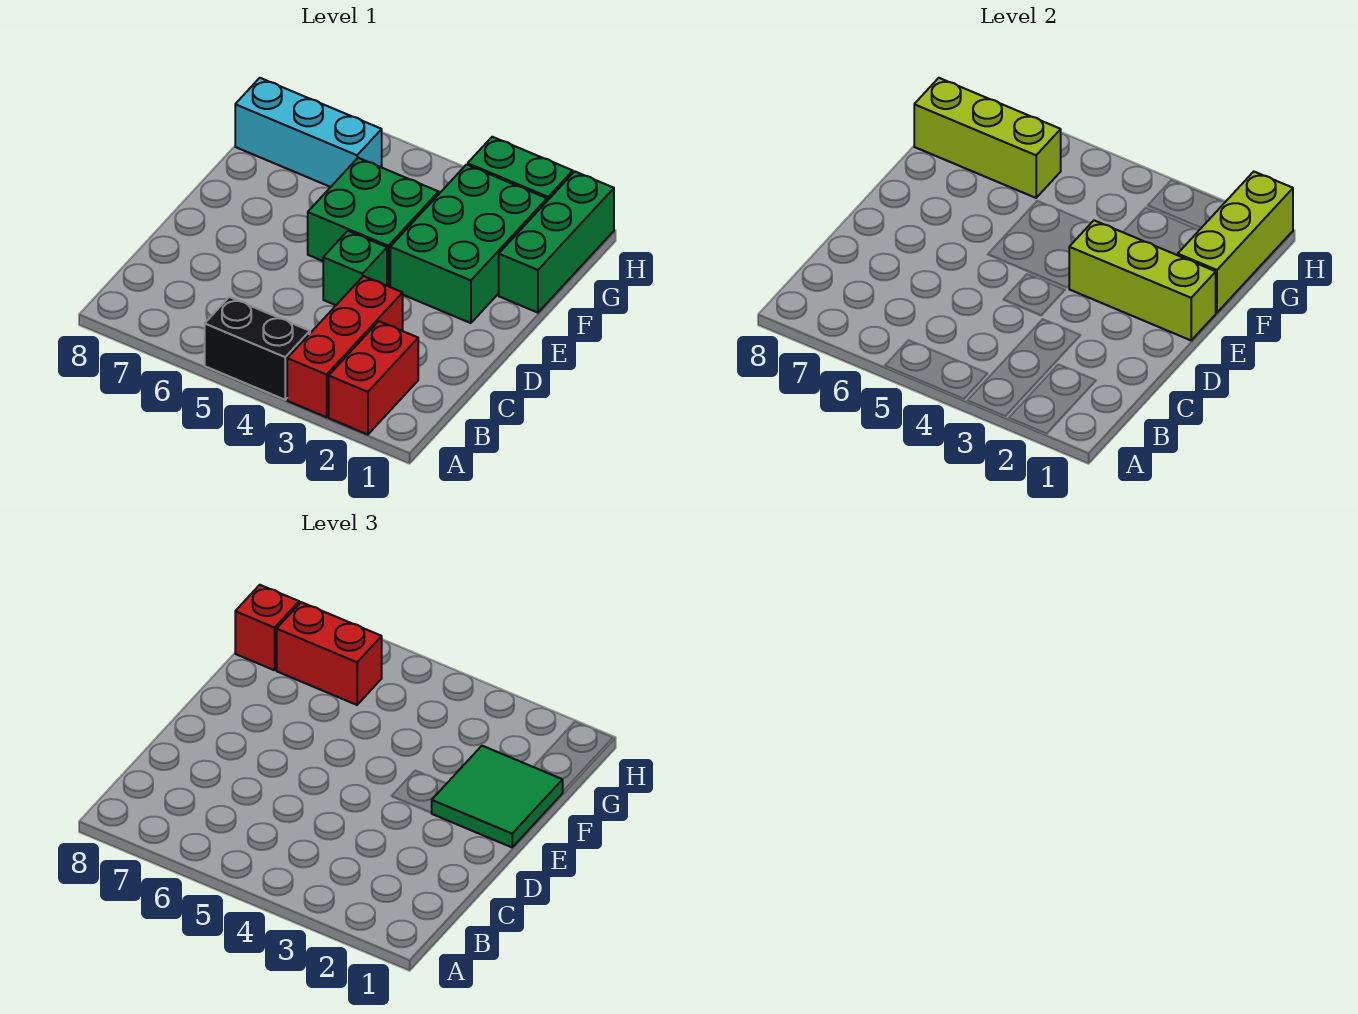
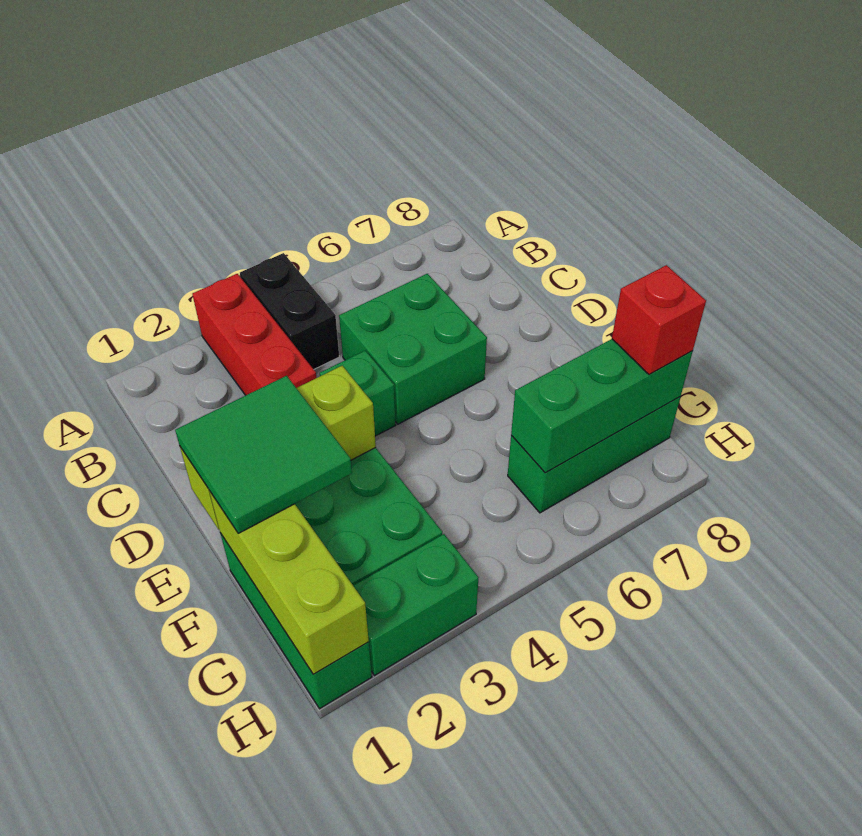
red brick A2:B2 level 1 -> none
black brick A4:A5 level 1 -> black brick A4:B4 level 1
green brick E4:F5 level 1 -> green brick C5:D6 level 1
cyan brick G6:G8 level 1 -> green brick G6:G8 level 1
lime brick G6:G8 level 2 -> green brick G6:G8 level 2
red brick G6:G7 level 3 -> none

